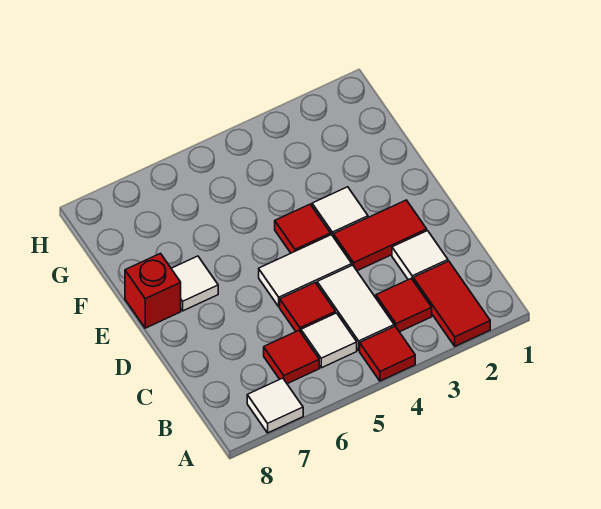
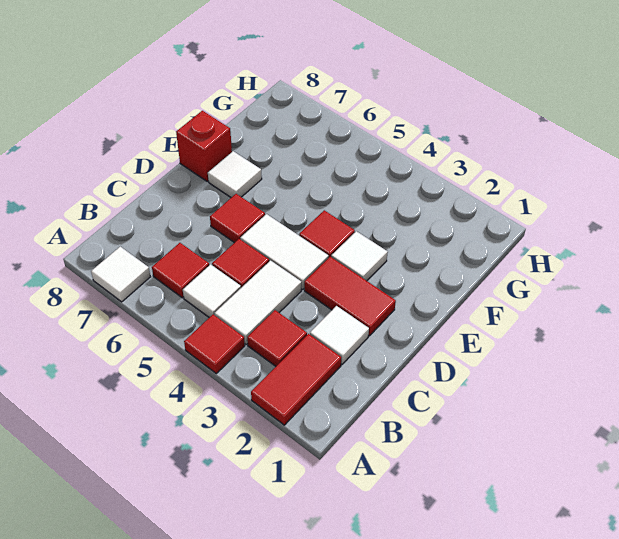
none -> red tile D6 level 1

